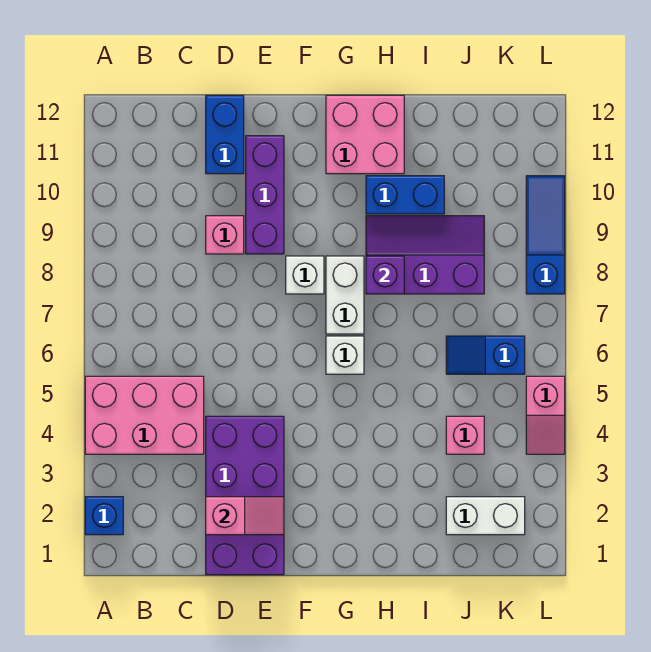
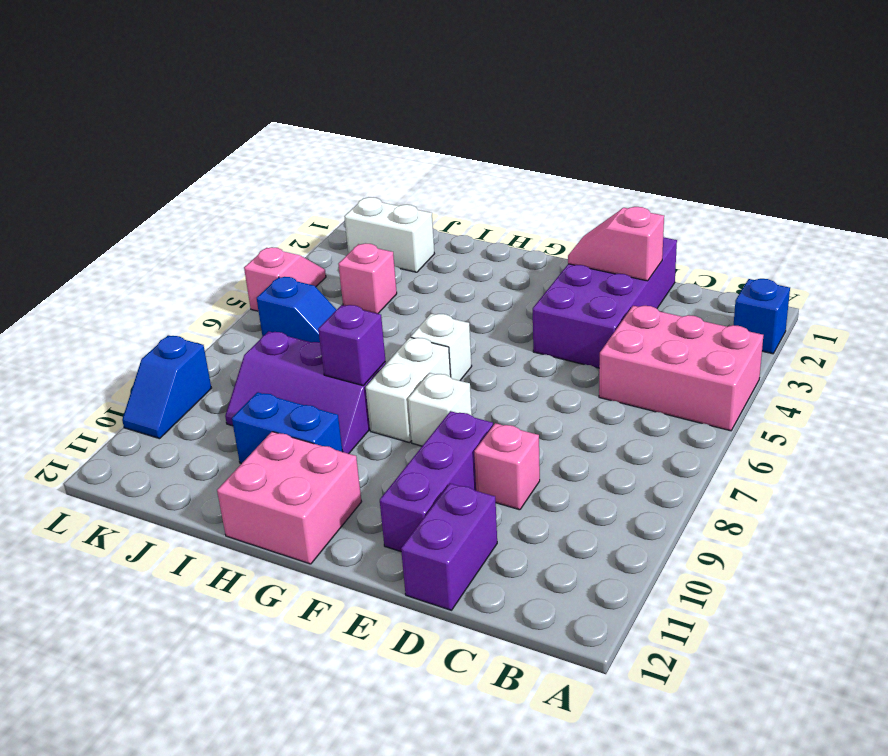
blue brick D11:D12 level 1 -> purple brick D11:D12 level 1
blue slope L8:L10 level 1 top 8 -> blue slope L9:L10 level 1 top 9

